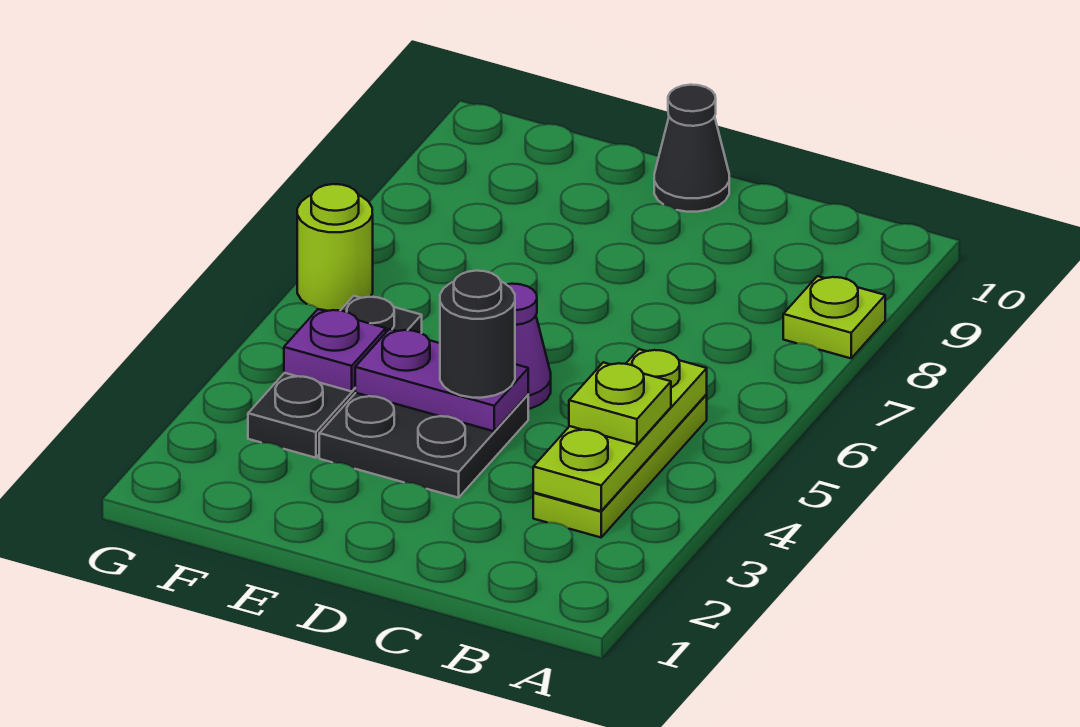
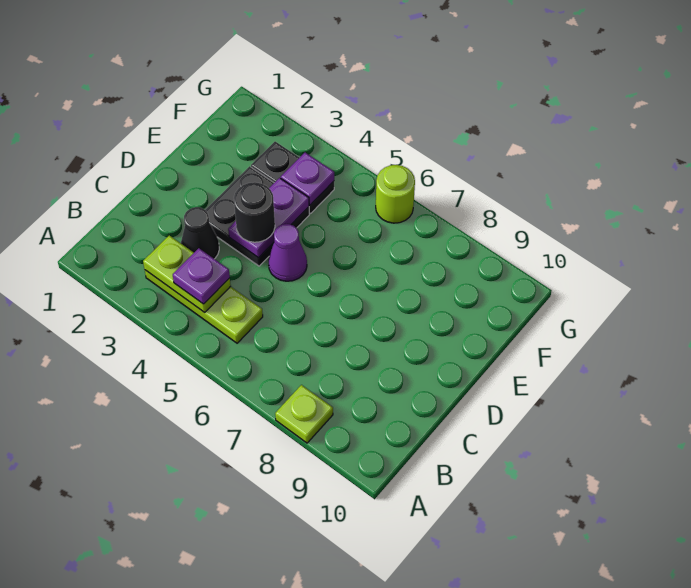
lime plate B3:B5 level 2 -> lime plate B3:B4 level 2
lime plate B4 level 3 -> purple plate B4 level 3
black cone D10 level 1 -> black cone C3 level 1
black plate F3:F5 level 1 -> black plate F3:F4 level 1

